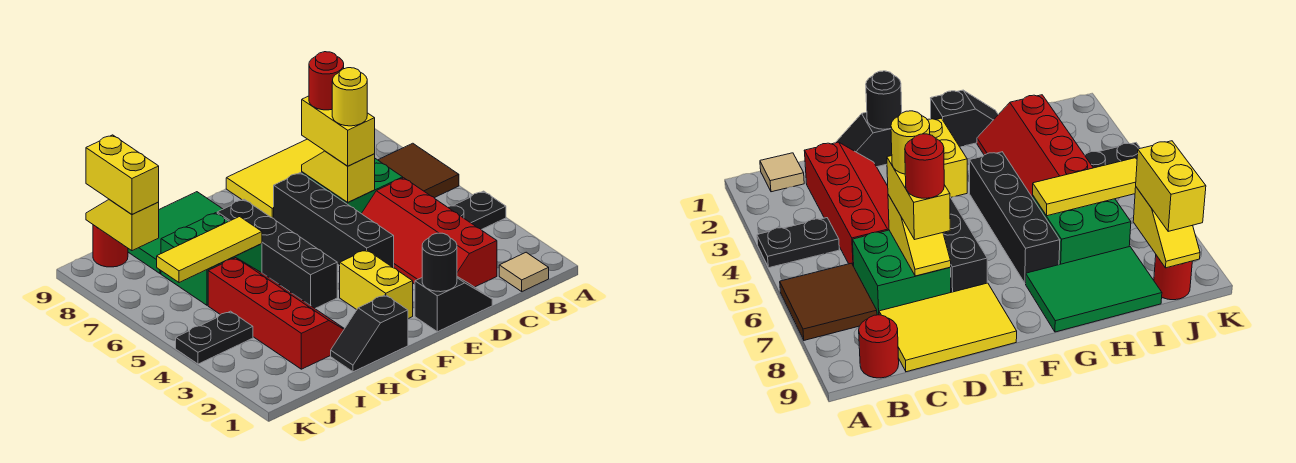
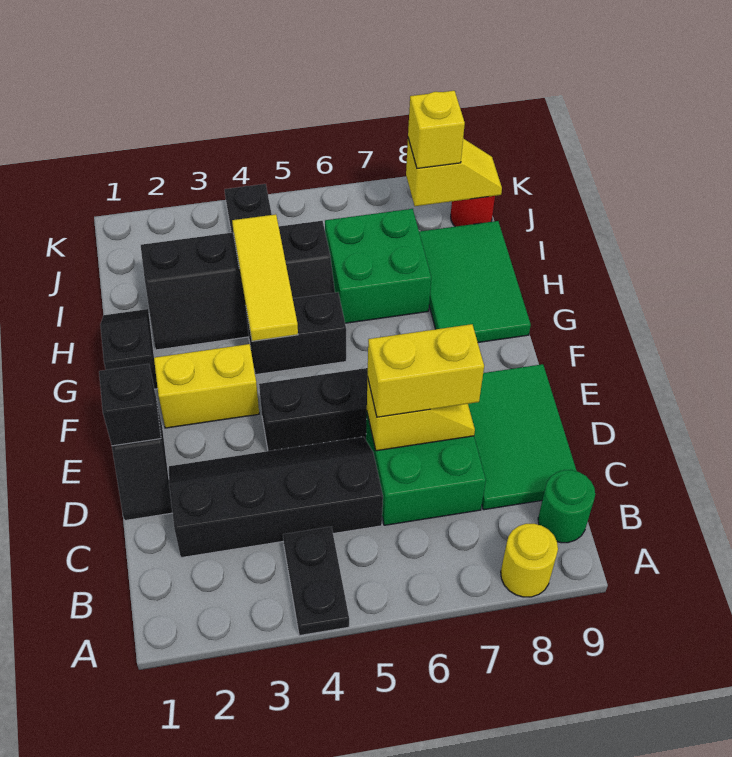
brown tile A6:B7 level 1 -> none
tan tile B1 level 1 -> none
red round brick B9 level 1 -> green round brick B9 level 1
red slope C2:D5 level 1 top C -> black slope C2:D5 level 1 top C
yellow tile C8:E9 level 1 -> green tile C8:E9 level 1
yellow round brick D6 level 4 -> yellow round brick A8 level 1
red round brick D7 level 4 -> none
black round brick E1 level 2 -> black brick E1 level 2
black brick G4:G7 level 1 -> black brick G4:G5 level 1
red slope H2:I5 level 1 top I -> black slope H2:I5 level 1 top I
yellow tile H6:J6 level 2 -> yellow tile G4:I4 level 2
yellow brick J8:J9 level 3 -> yellow brick J8 level 3

